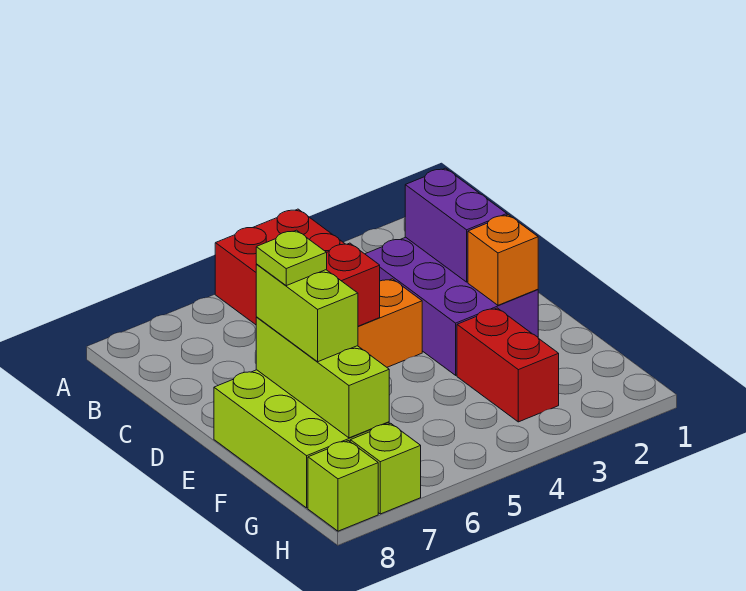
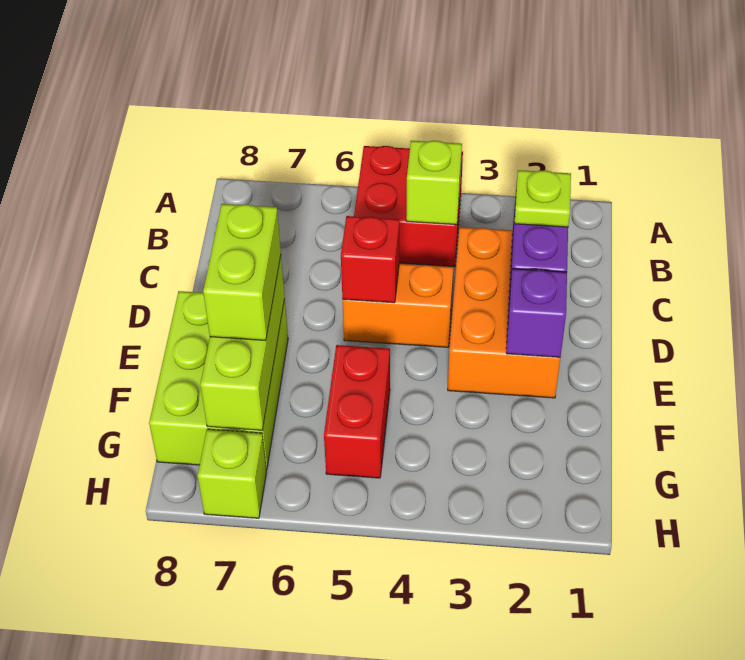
purple brick C2:E3 level 1 -> orange brick C2:E3 level 1
orange brick E2 level 2 -> purple brick E2 level 2
lime plate E7 level 4 -> lime plate C2 level 3
red brick F3:G3 level 1 -> red brick F5:G5 level 1
lime brick H8 level 1 -> lime brick B4 level 2

